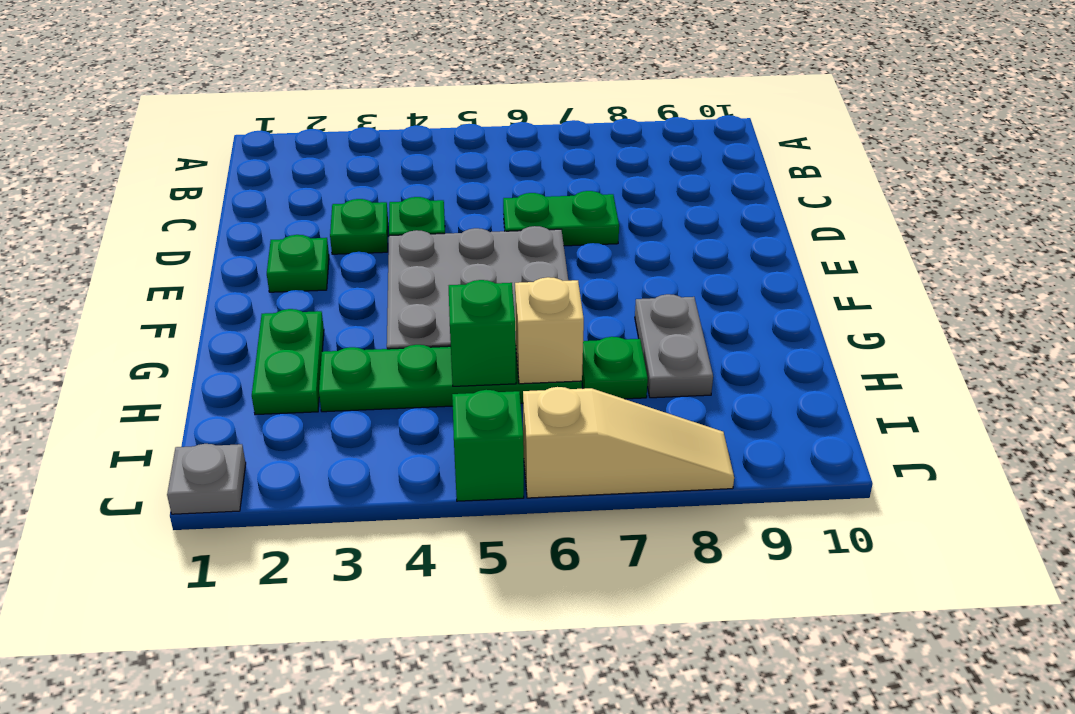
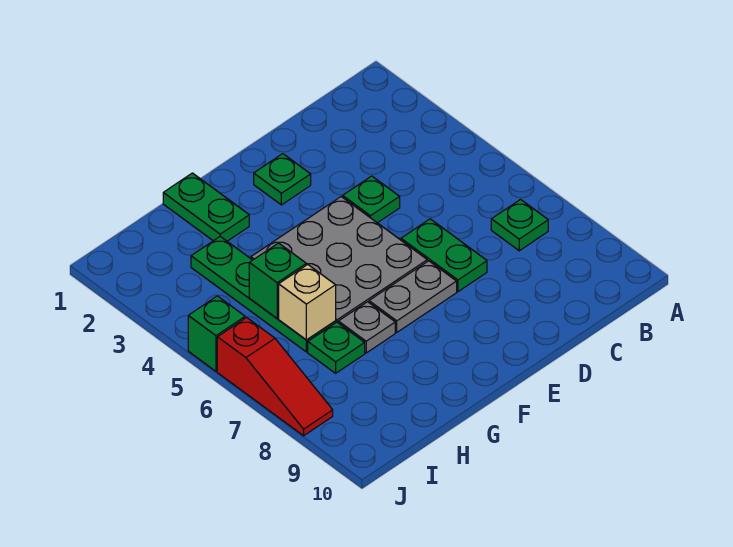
green plate D3 level 1 -> green plate B7 level 1
green plate G2:H2 level 1 -> green plate G1:G2 level 1
grey plate G8:H8 level 1 -> grey plate E7:F7 level 1
grey plate J1 level 1 -> grey plate G7 level 1
tan slope J6:J8 level 1 top 6 -> red slope J6:J8 level 1 top 6

